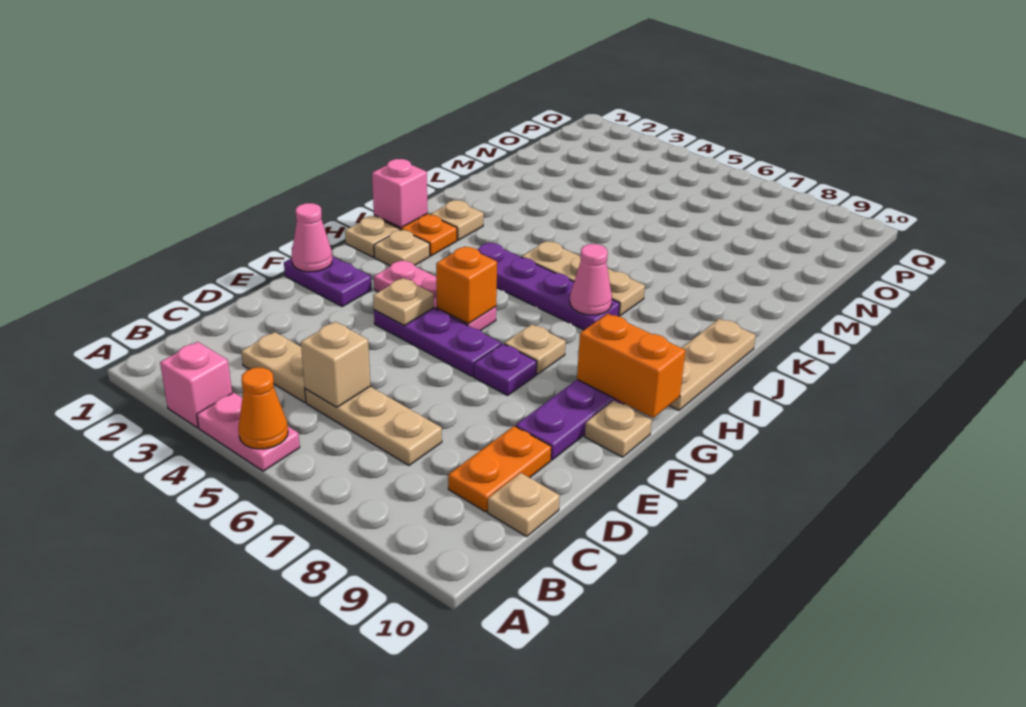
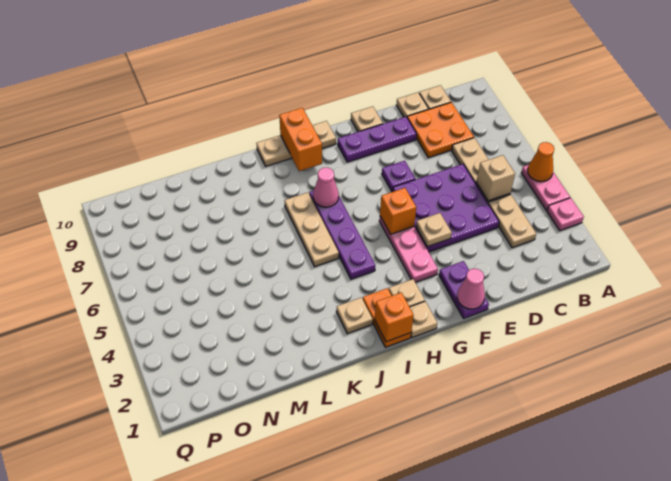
pink brick A3 level 1 -> pink plate A3 level 1
orange plate C9:D9 level 1 -> orange plate C8:D9 level 1
purple plate F4:F6 level 1 -> purple plate D4:F6 level 1
tan plate G7 level 1 -> tan plate D10 level 1
orange brick G9:G10 level 2 -> orange brick I9:I10 level 2
pink brick I1 level 2 -> orange brick I1 level 2

